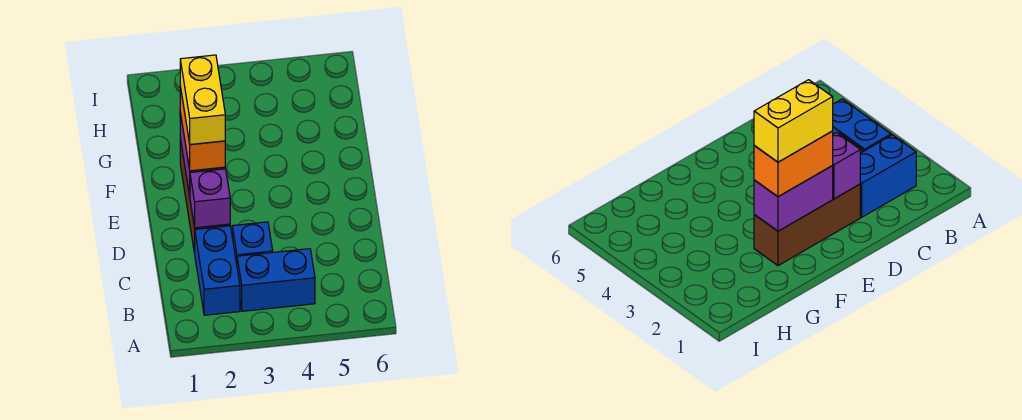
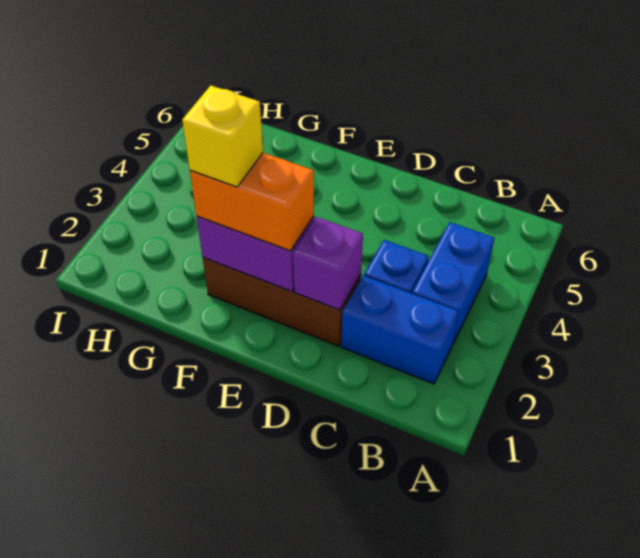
yellow brick E2:F2 level 4 -> yellow brick F2 level 4

